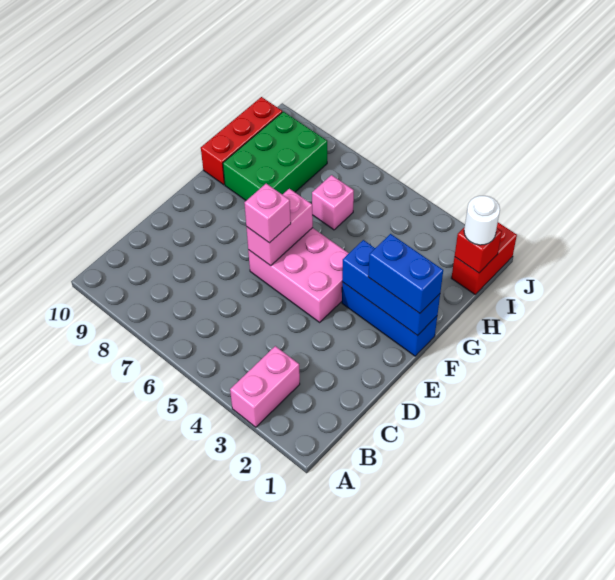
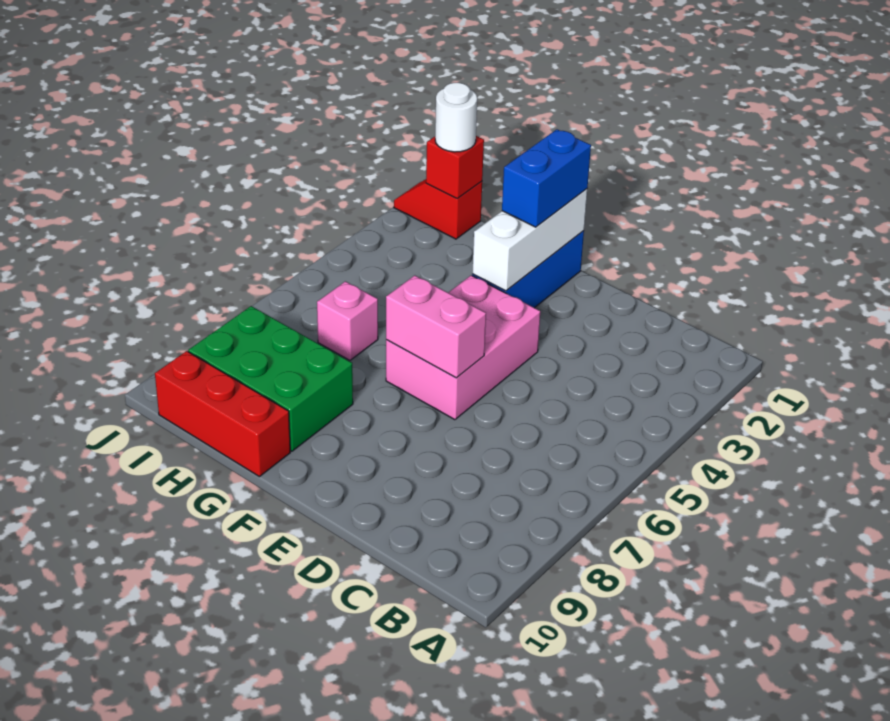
pink brick A3:B3 level 1 -> none
pink brick E6 level 3 -> none
blue brick F1:F3 level 2 -> white brick F1:F3 level 2
red brick I1:J1 level 1 -> red slope I1:J1 level 1 top I

